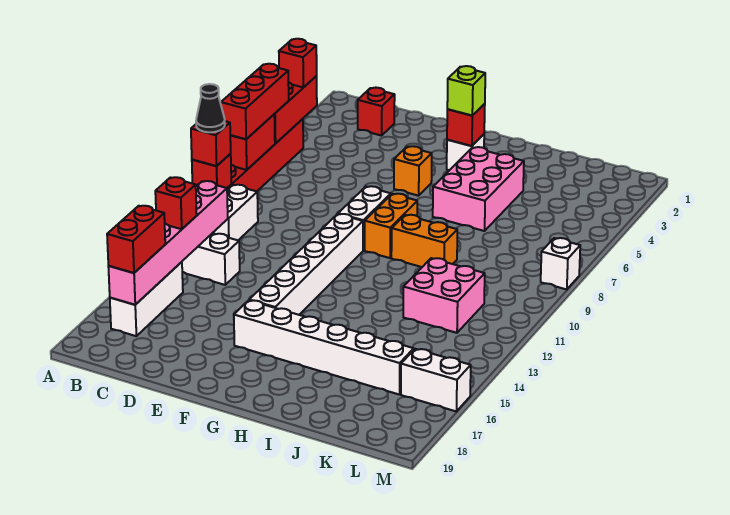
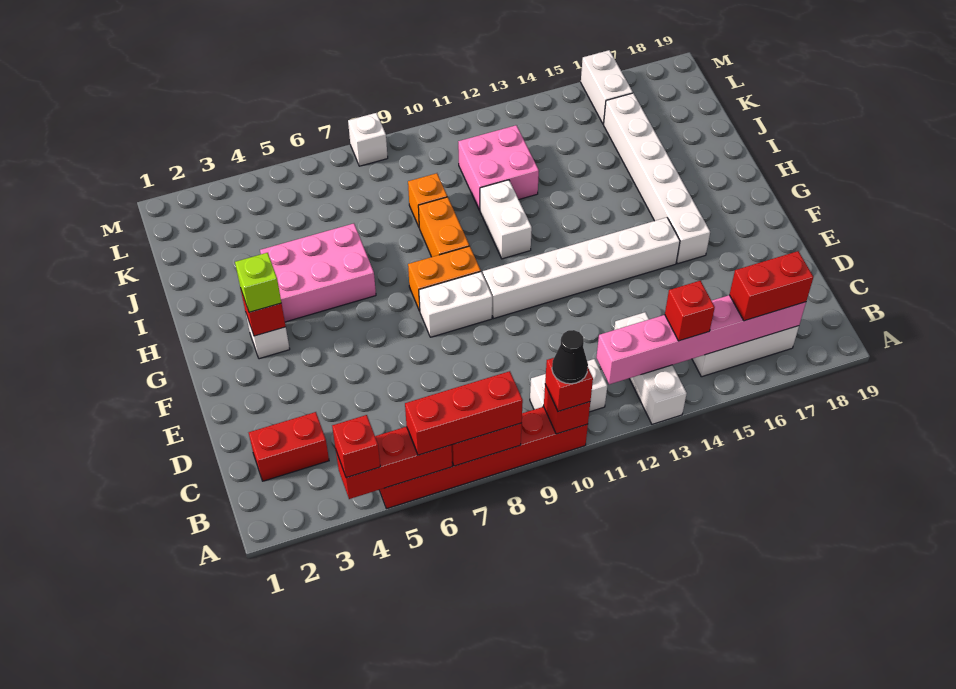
red brick C2 level 1 -> red brick C2:C3 level 1
orange brick F5 level 1 -> orange brick J9 level 1
none -> white brick H11:I11 level 1

